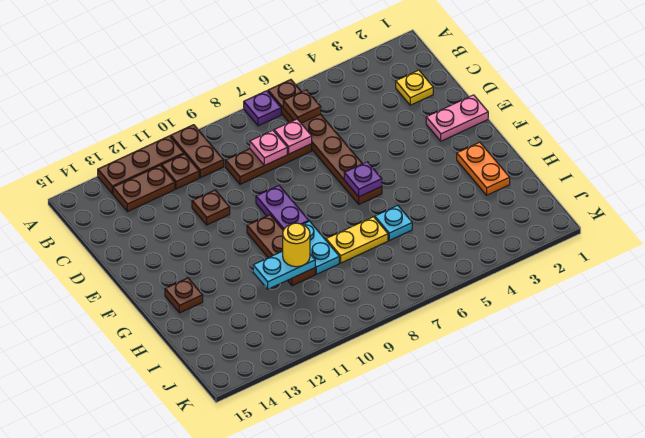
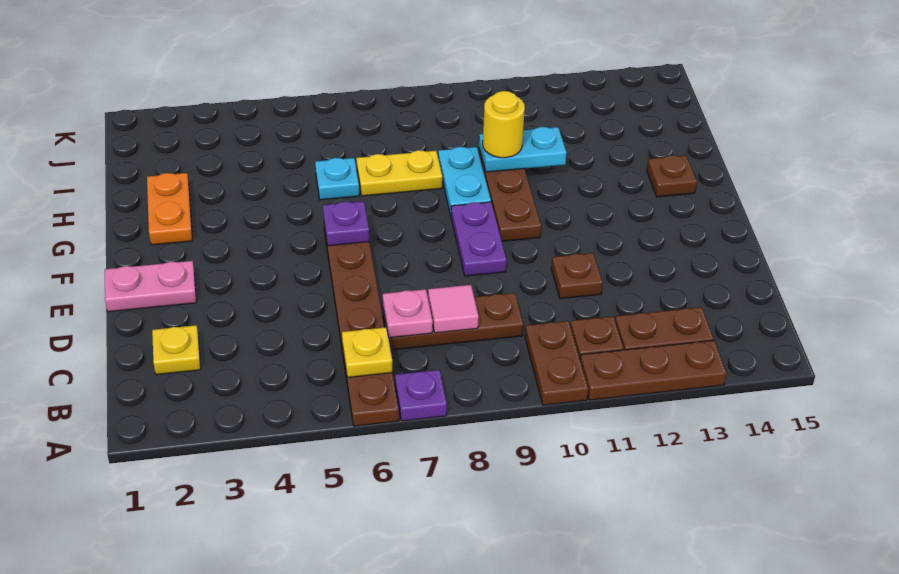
brown plate B6 level 2 -> yellow plate B6 level 2
pink plate C8 level 2 -> pink tile C8 level 2

